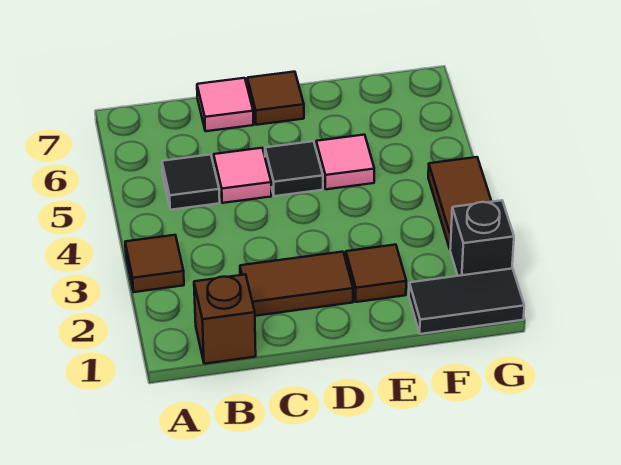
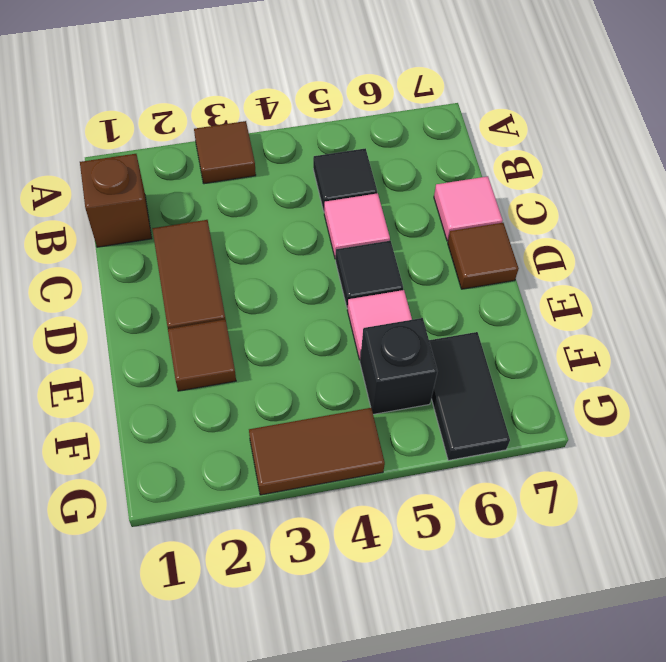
black tile F1:G1 level 1 -> black tile F6:G6 level 1
black brick G2 level 1 -> black brick F5 level 1

